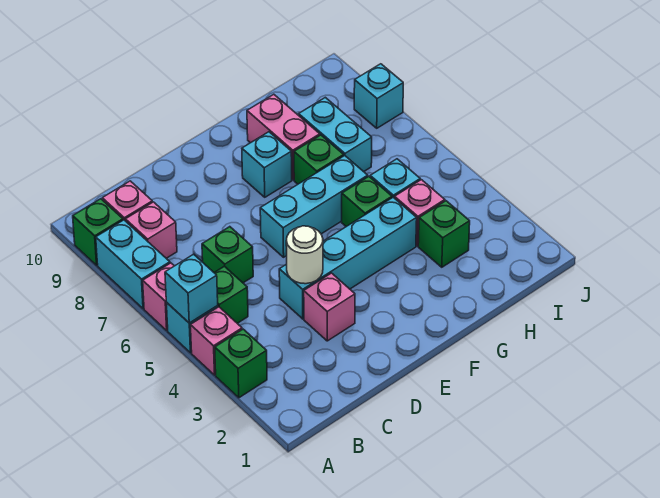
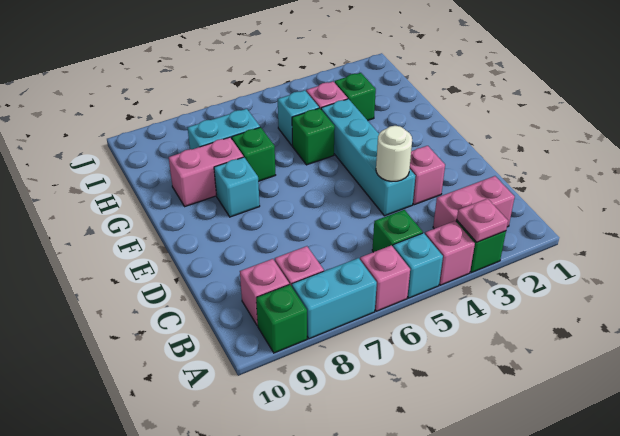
none -> pink plate A3 level 2
cyan brick A5 level 2 -> none
none -> pink brick B2:B3 level 1
green brick C6 level 1 -> none
cyan brick E6:G6 level 1 -> none
cyan brick J8 level 1 -> none

